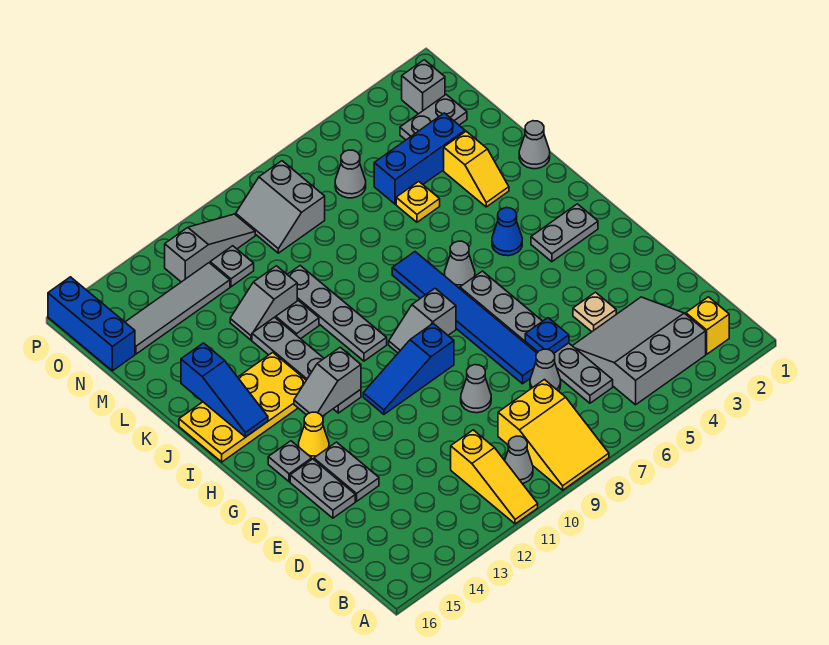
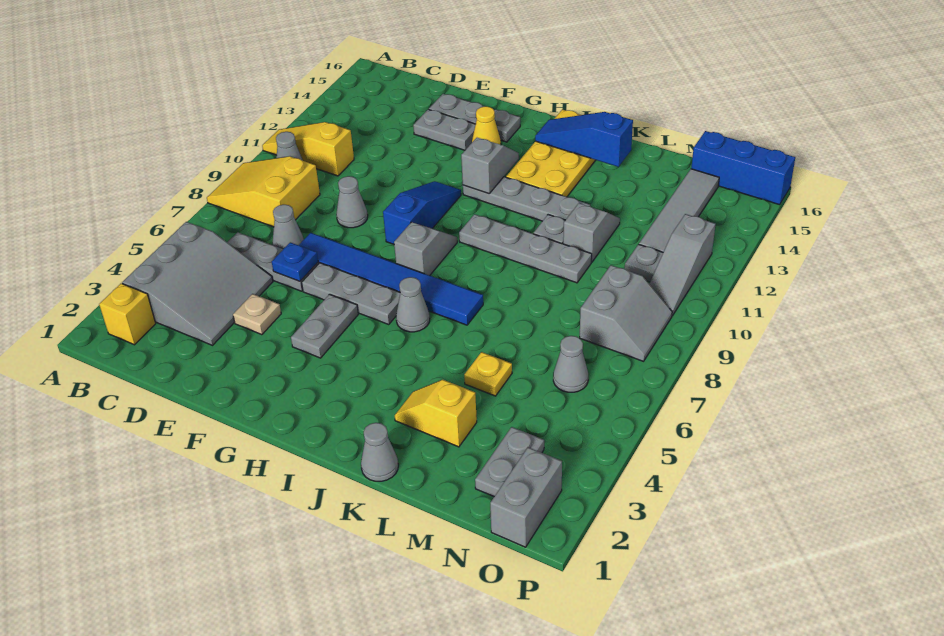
grey plate H2:H3 level 1 -> grey plate G4:G5 level 1
blue cone I4 level 1 -> none
blue brick M3:M5 level 1 -> none
grey slope N8:O9 level 1 top 8 -> grey slope N8:O9 level 1 top N
grey brick O2 level 1 -> grey brick O1:O2 level 1

